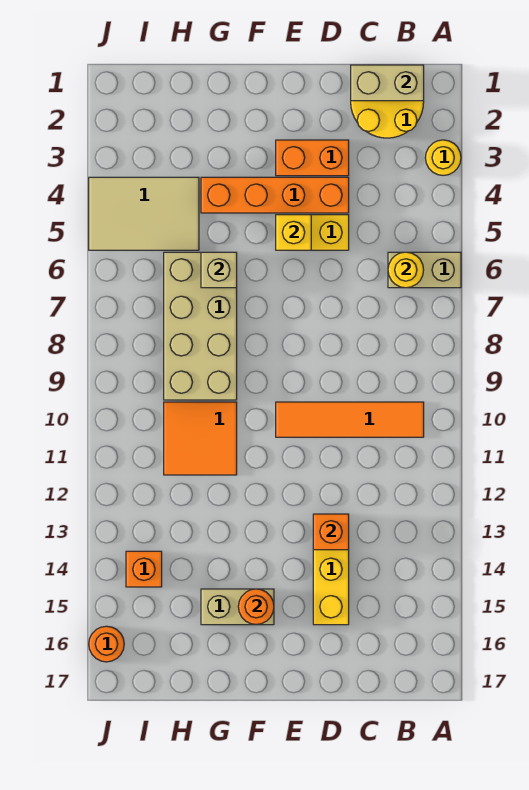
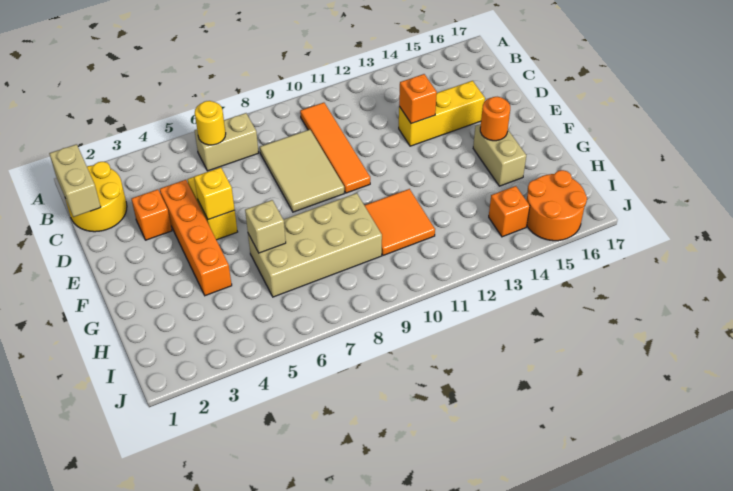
yellow round brick A3 level 1 -> none
tan brick A6:B6 level 1 -> tan brick B6:B7 level 1
orange brick D3:E3 level 1 -> orange brick D3 level 1
tan tile H4:J5 level 1 -> tan tile C8:E9 level 1
orange round brick J16 level 1 -> orange round brick I15:J16 level 1

